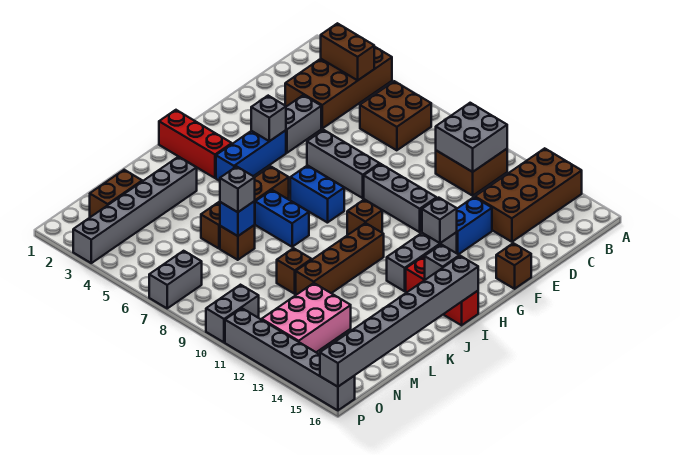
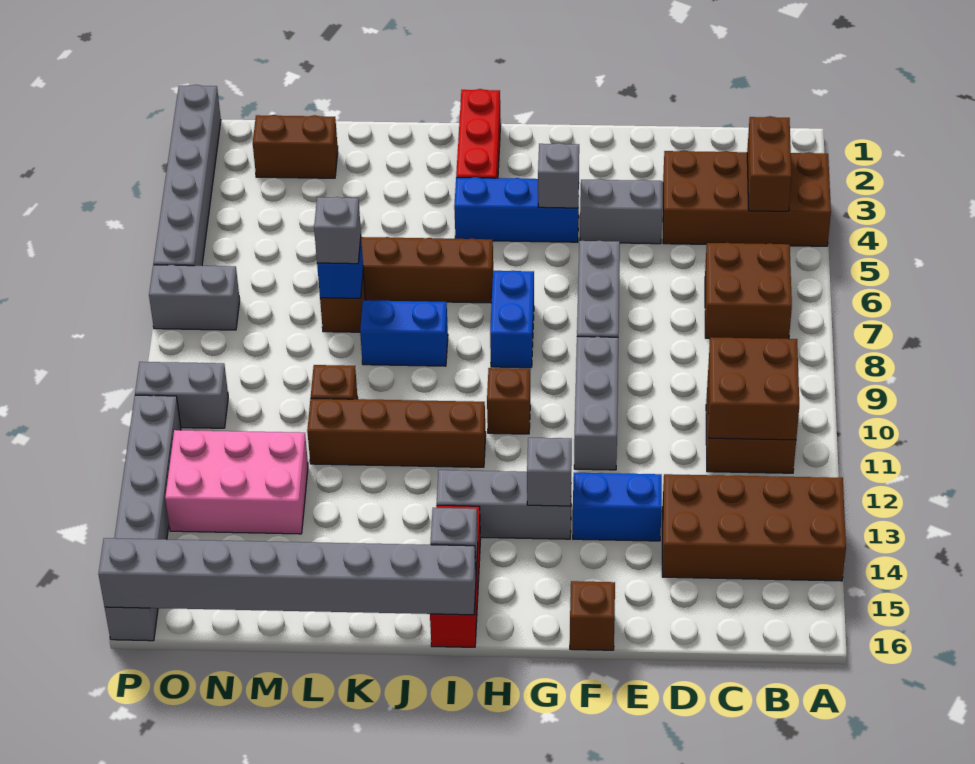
grey brick B10:C11 level 2 -> brown brick B10:C11 level 2
blue brick J7:J8 level 1 -> blue brick J8:K8 level 1
grey brick K3:P3 level 1 -> grey brick P1:P6 level 1

